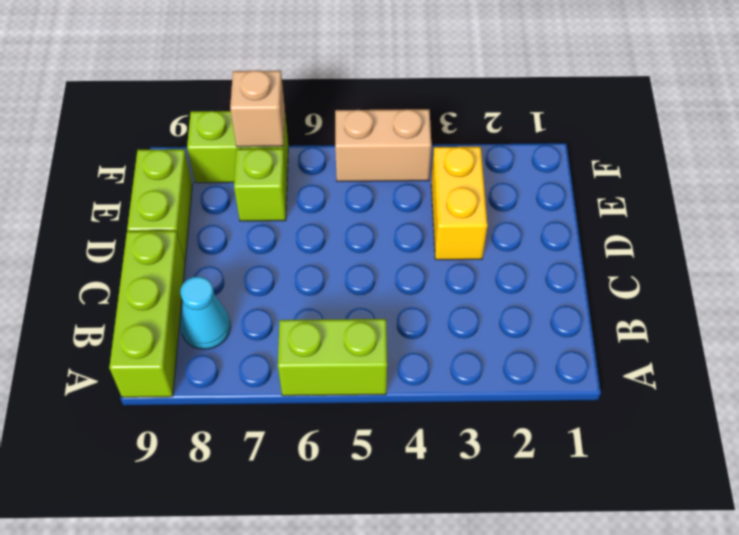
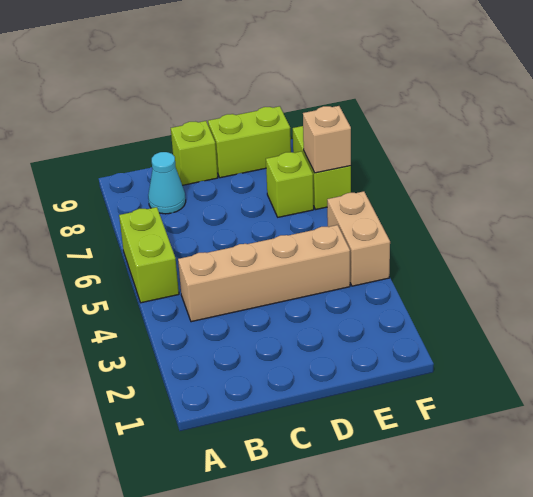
lime brick A9:C9 level 1 -> lime brick C9 level 1
none -> tan brick B4:E4 level 1
yellow brick D3:E3 level 1 -> none

